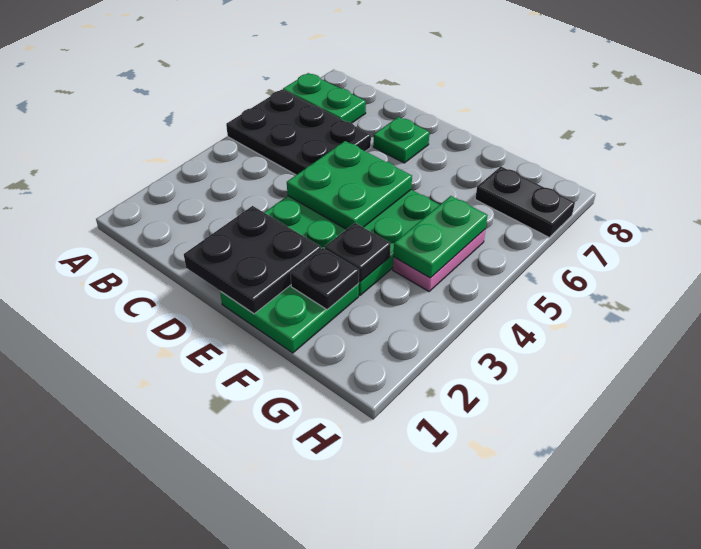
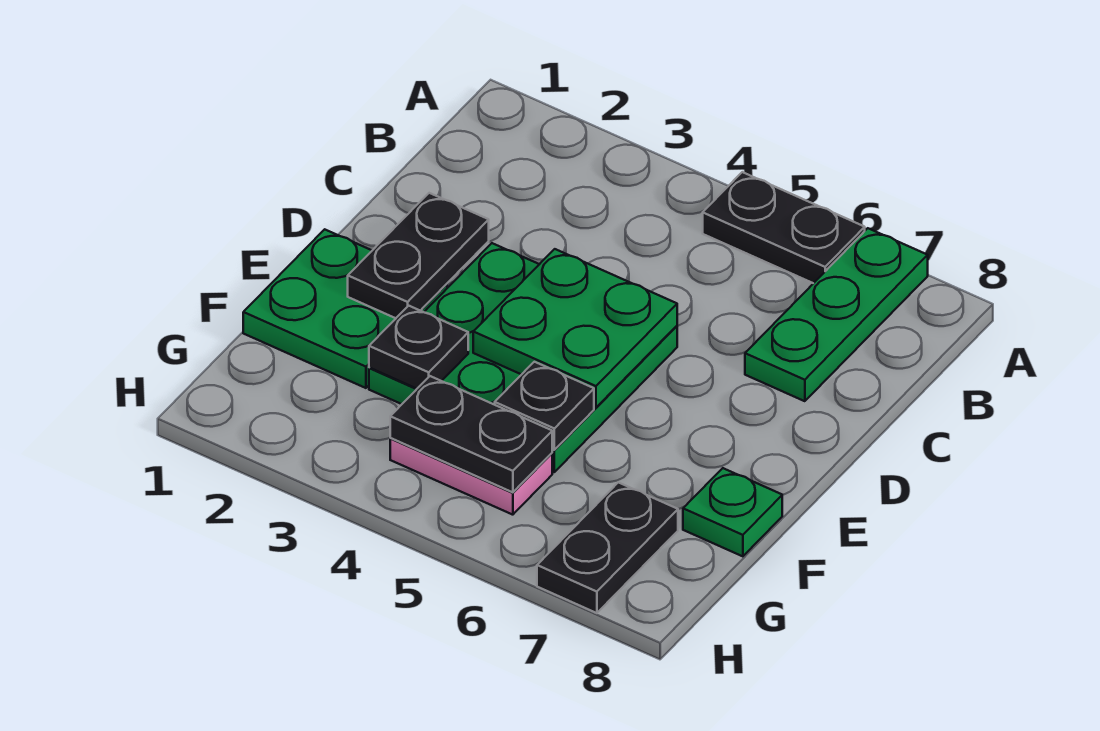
black plate A5:C6 level 1 -> black plate A5:A6 level 1
green plate A7:B7 level 1 -> green plate A7:C7 level 1
black plate D1:E2 level 2 -> black plate D2:E2 level 2
green plate D7 level 1 -> green plate F8 level 1
black plate F2 level 2 -> black plate F5 level 2
green plate G4:G5 level 2 -> black plate G4:G5 level 2

